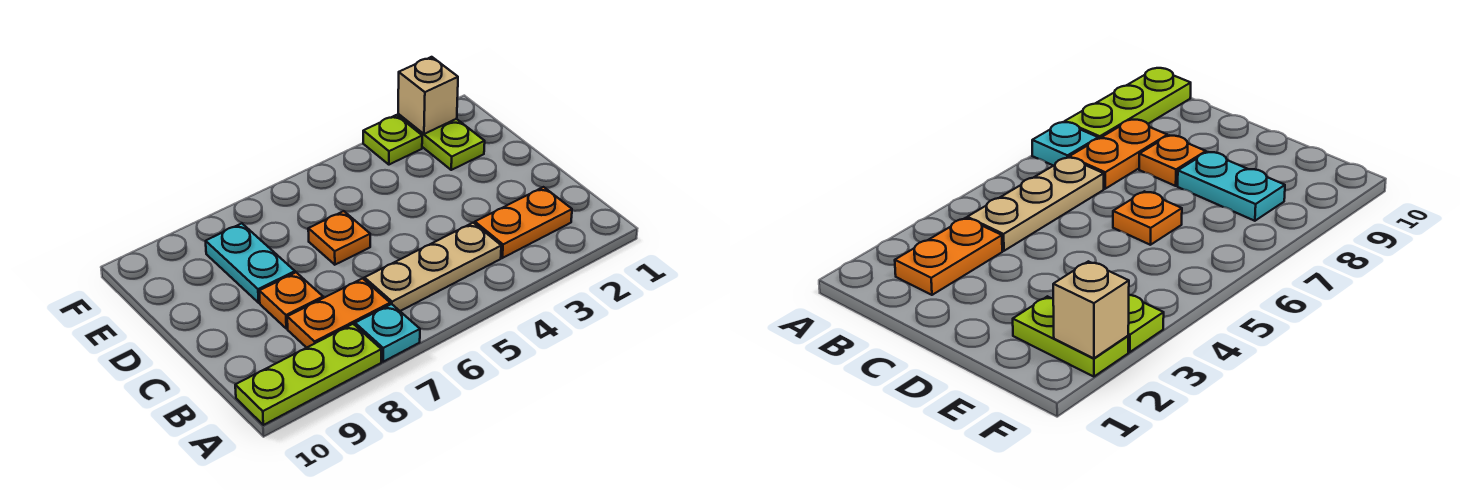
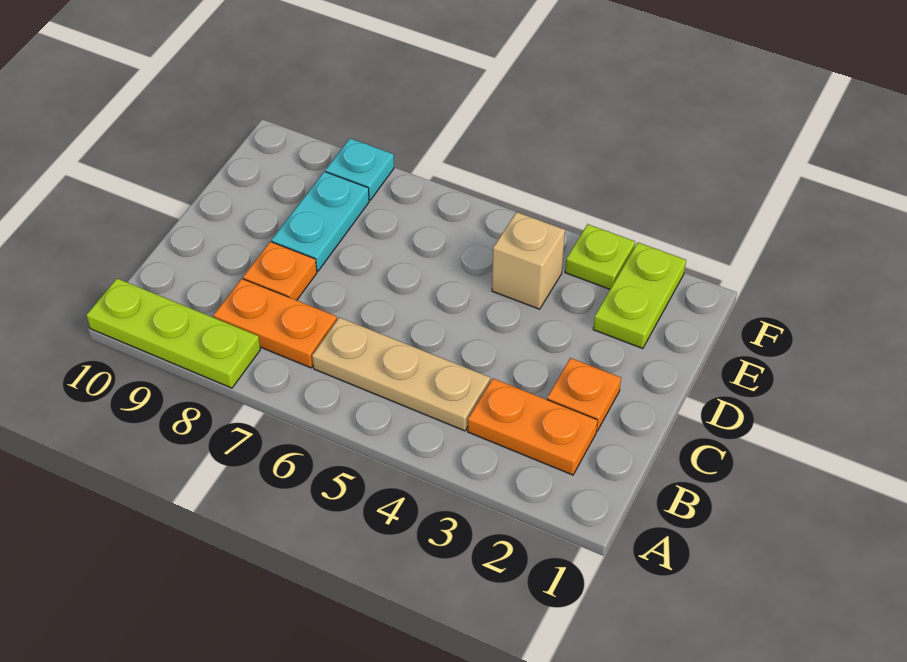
cyan plate A7 level 1 -> cyan plate F8 level 1
orange plate D6 level 1 -> orange plate C2 level 1
tan brick F2 level 2 -> tan brick E4 level 1

